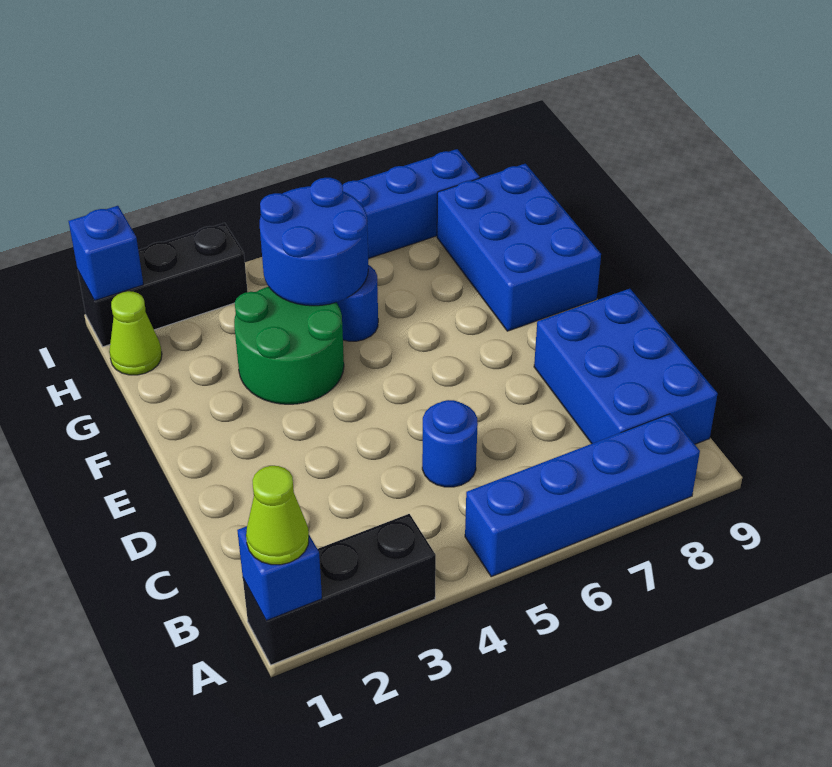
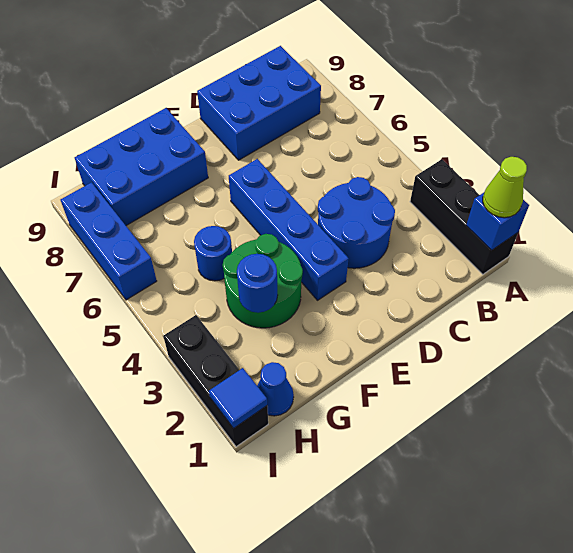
blue brick A5:A8 level 1 -> blue brick E3:E6 level 1
blue round brick C5 level 1 -> blue round brick G3 level 2
blue round brick G4:H5 level 2 -> blue round brick C3:D4 level 1
lime cone H1 level 1 -> blue cone H1 level 1
blue brick I1 level 2 -> blue tile I1 level 2

